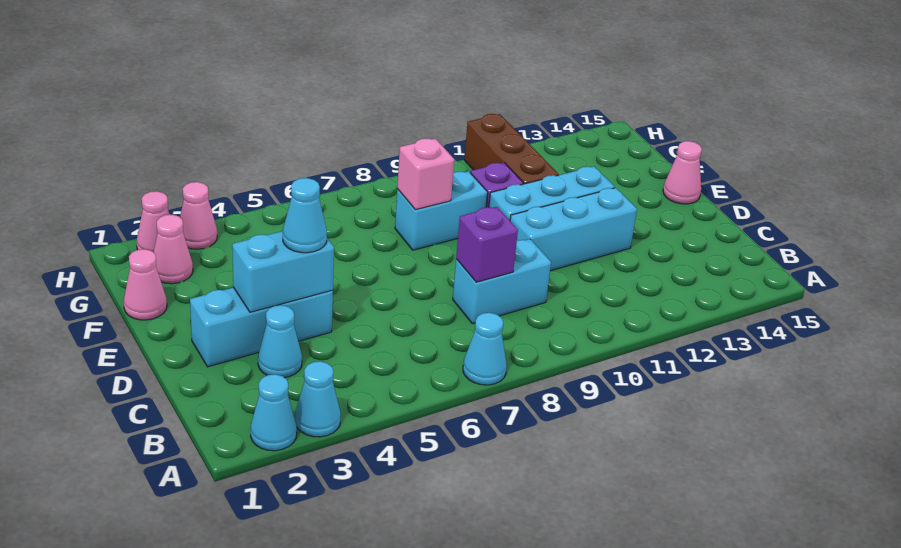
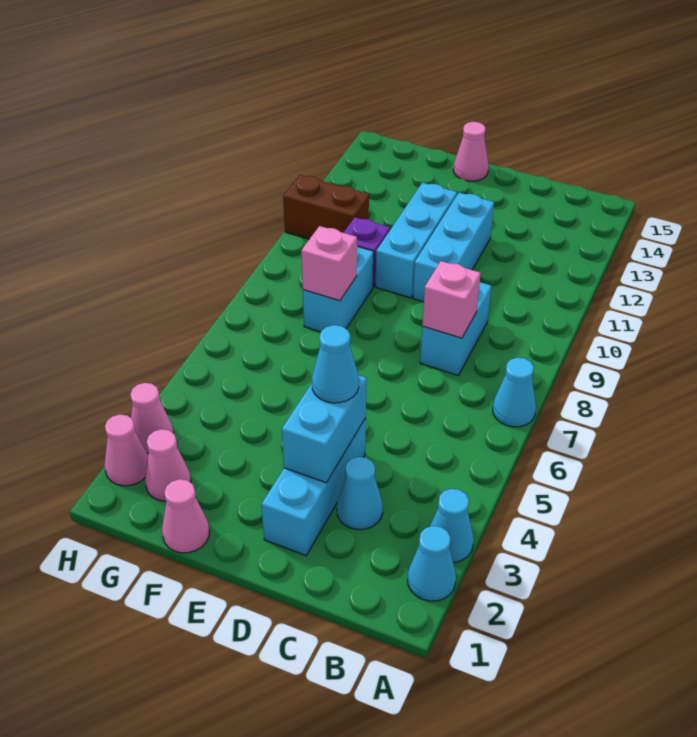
purple brick C8 level 2 -> pink brick C8 level 2
brown brick F11:H11 level 1 -> brown brick G11:H11 level 1

